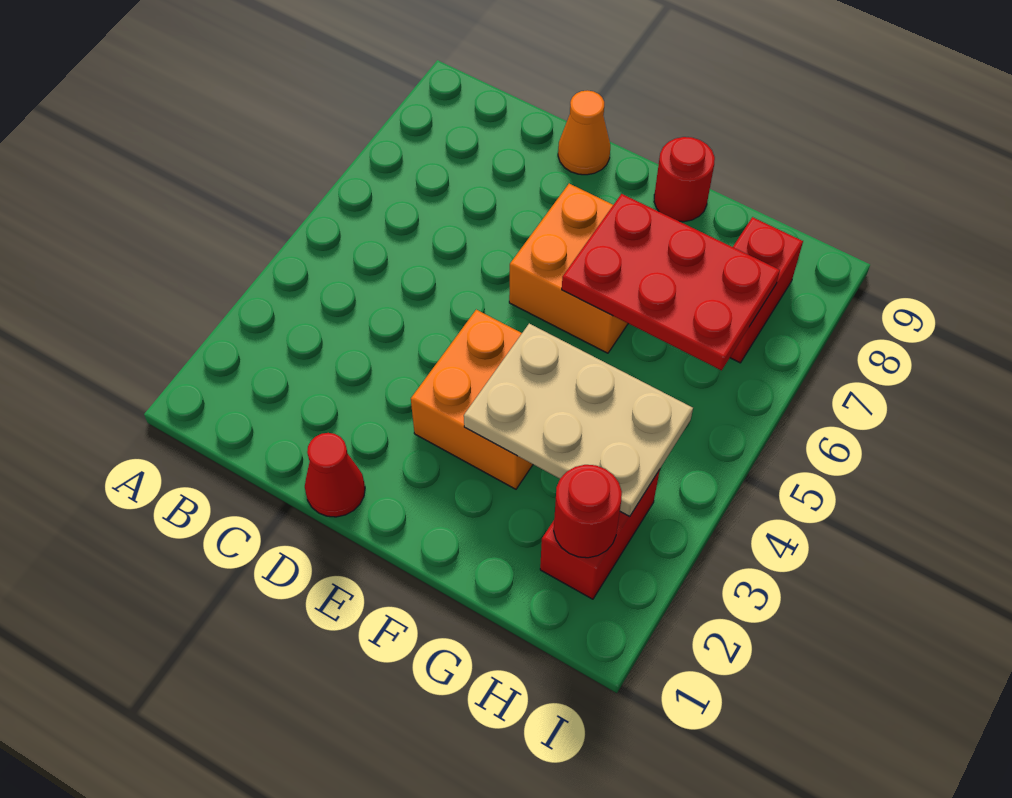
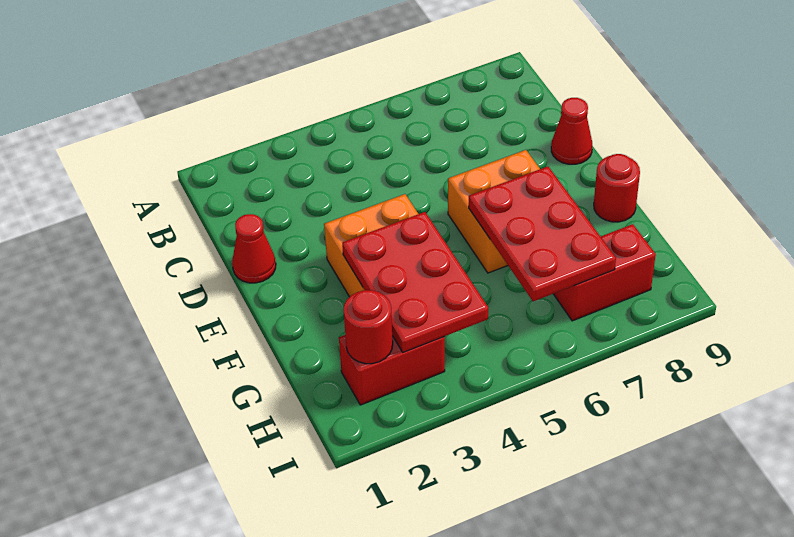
orange cone D9 level 1 -> red cone D9 level 1
tan plate F3:H4 level 2 -> red plate F3:H4 level 2

